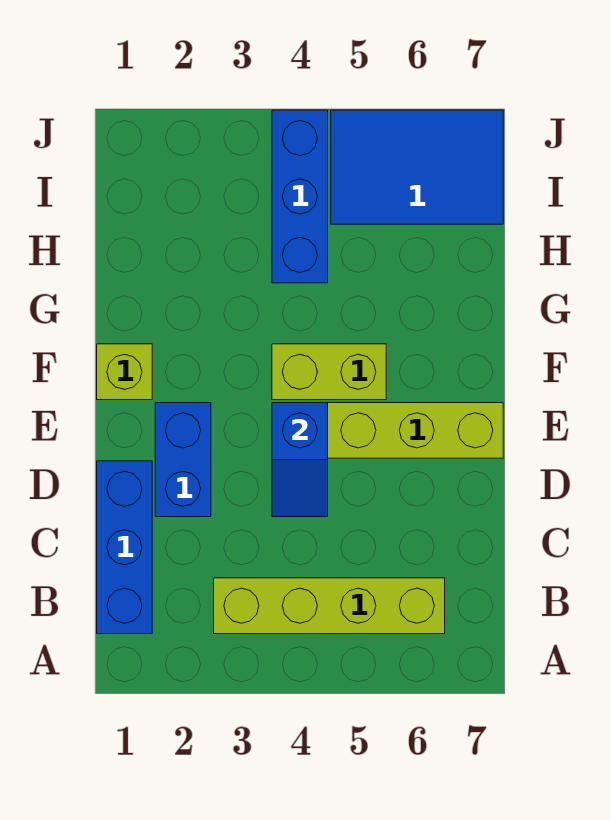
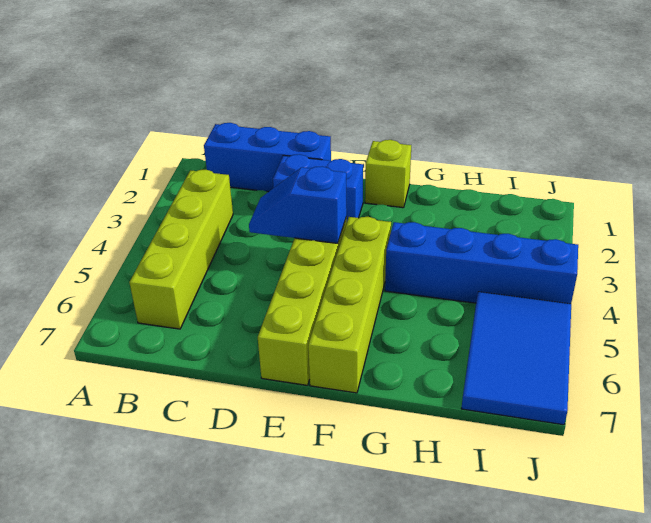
lime brick F4:F5 level 1 -> lime brick F4:F7 level 1
blue brick H4:J4 level 1 -> blue brick G4:J4 level 1

